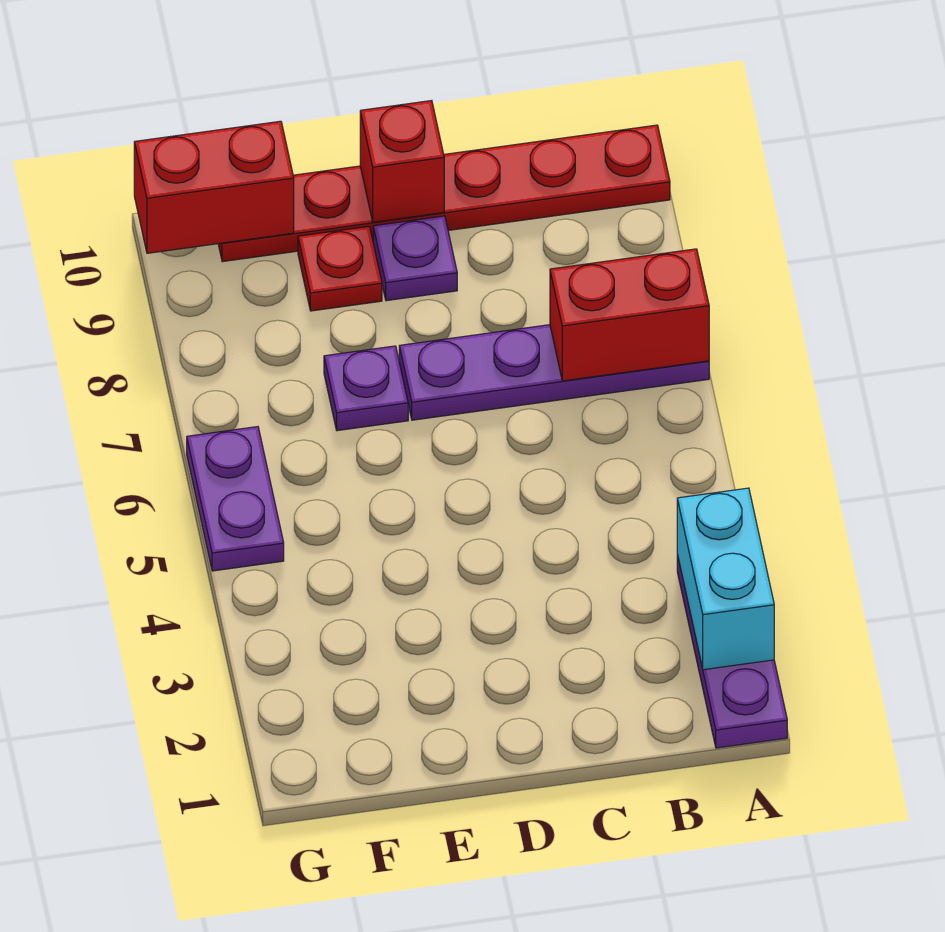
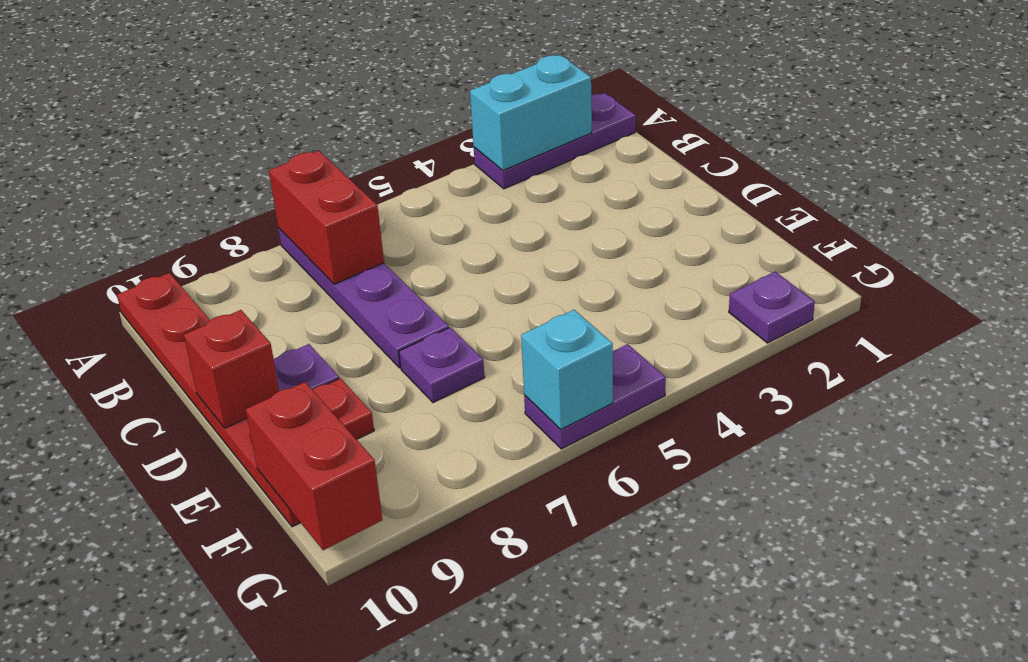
none -> purple plate G2 level 1
none -> cyan brick G6 level 2

